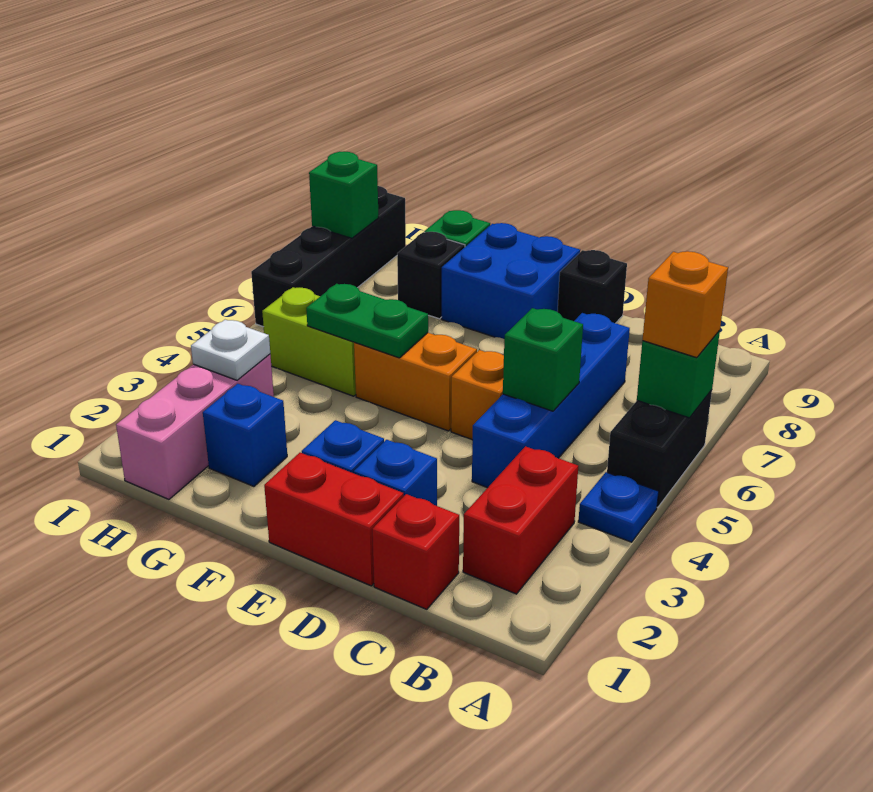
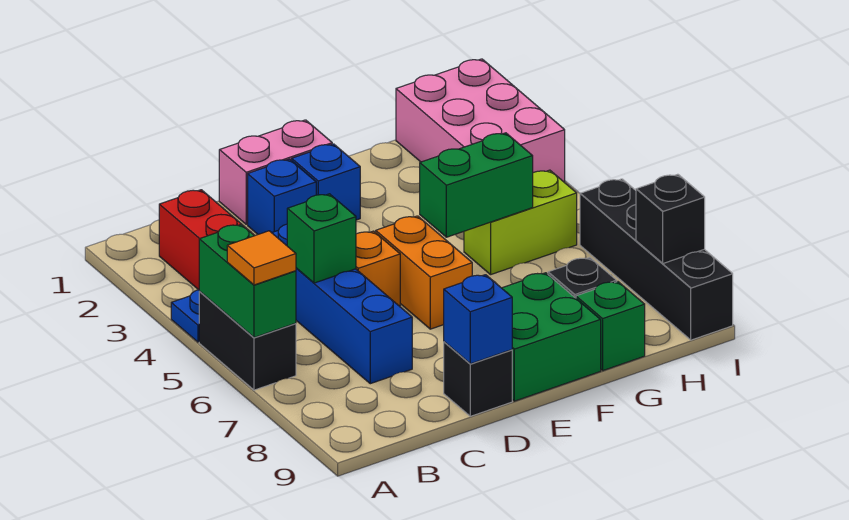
green brick A6 level 2 -> green brick A5:A6 level 2
orange brick A6 level 3 -> orange tile A6 level 3
red brick C1 level 1 -> none
red brick D1:E1 level 1 -> pink brick D1:E1 level 1
orange brick E5:F5 level 1 -> orange brick E5:E6 level 1
blue brick E8:F9 level 1 -> green brick E8:F9 level 1
green plate F5:G5 level 2 -> green brick F5:G5 level 2
blue brick G2 level 1 -> blue brick D9 level 2
pink brick H1:H3 level 1 -> pink brick H1:I3 level 1
white plate H3 level 2 -> none
green brick I8 level 2 -> black brick I8 level 2

